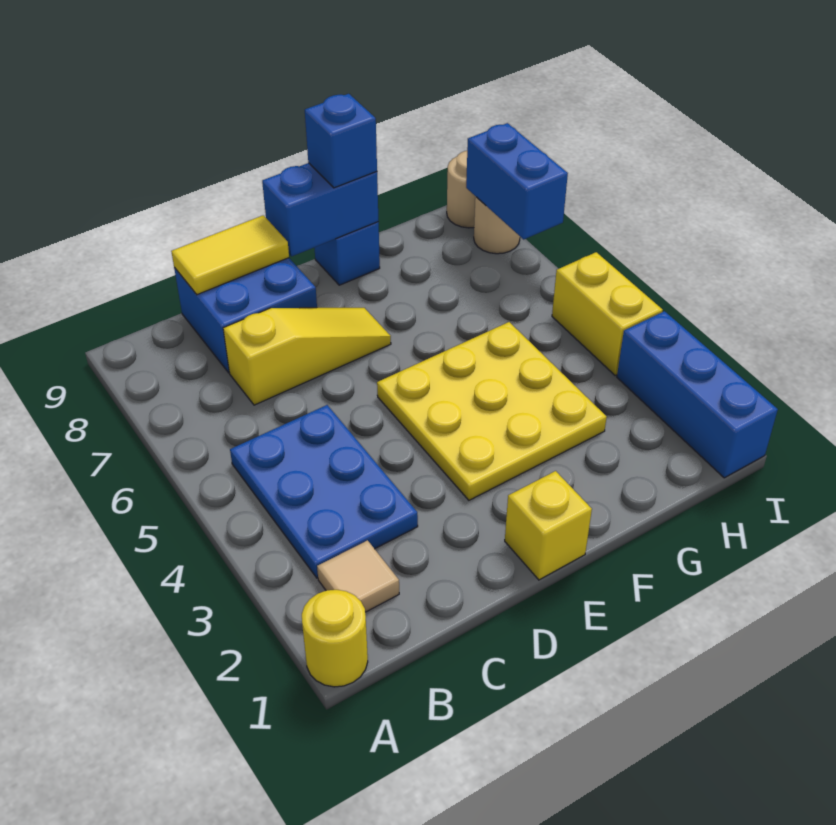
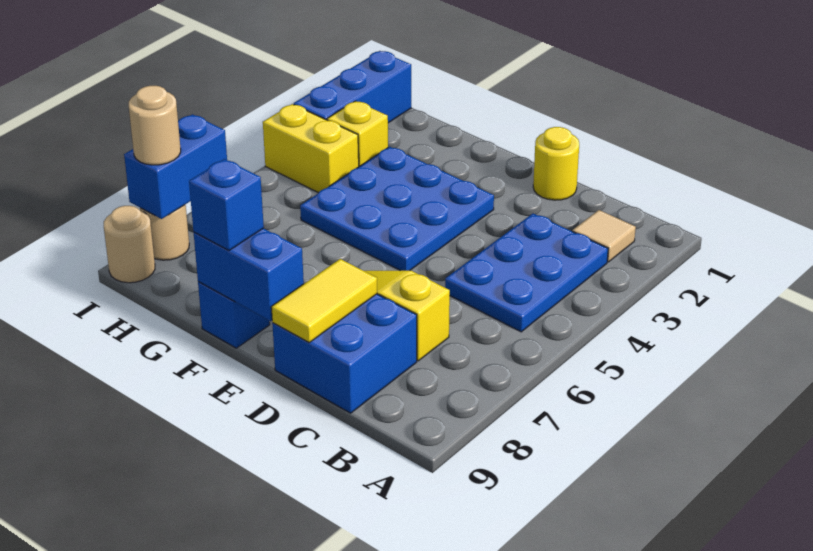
yellow round brick A1 level 1 -> yellow round brick D1 level 1
yellow tile C9:D9 level 2 -> yellow tile D8:D9 level 2
yellow brick E1 level 1 -> yellow brick H3 level 1
yellow plate E3:G5 level 1 -> blue plate E3:G5 level 1
yellow brick I4:I5 level 1 -> yellow brick H4:I4 level 1
none -> tan round brick I8 level 3

